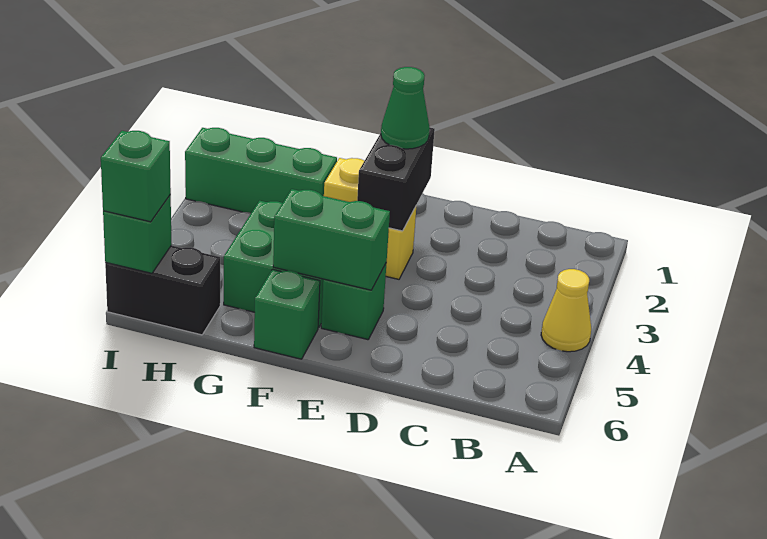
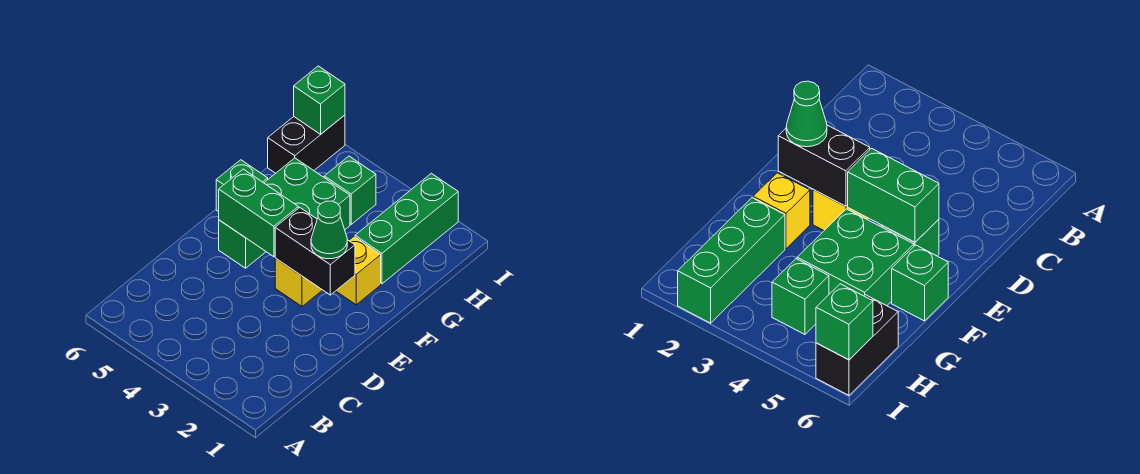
yellow cone A4 level 1 -> none
green brick E5:F5 level 2 -> green brick E4:E5 level 2
green brick I6 level 3 -> green brick H4 level 1

